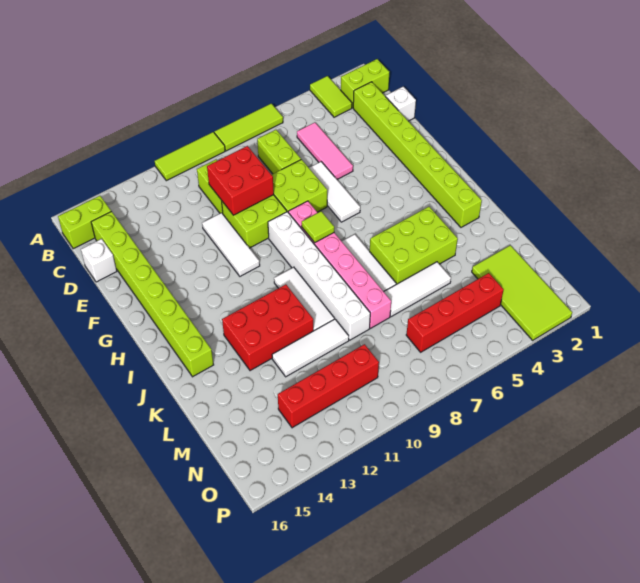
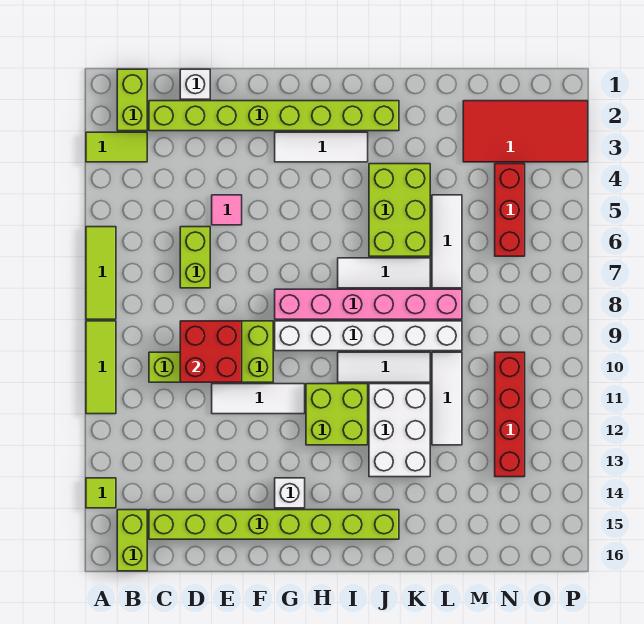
pink tile C5:E5 level 1 -> pink tile E5 level 1
lime brick C7:D7 level 1 -> lime brick D6:D7 level 1
white brick D16 level 1 -> white brick G14 level 1
white tile E6:G6 level 1 -> white tile G3:I3 level 1
lime brick E7:F8 level 1 -> lime brick H11:I12 level 1
lime tile H8 level 2 -> lime tile A14 level 1
red brick J11:K13 level 1 -> white brick J11:K13 level 1
lime tile M2:P3 level 1 -> red tile M2:P3 level 1
red brick N4:N7 level 1 -> red brick N4:N6 level 1

